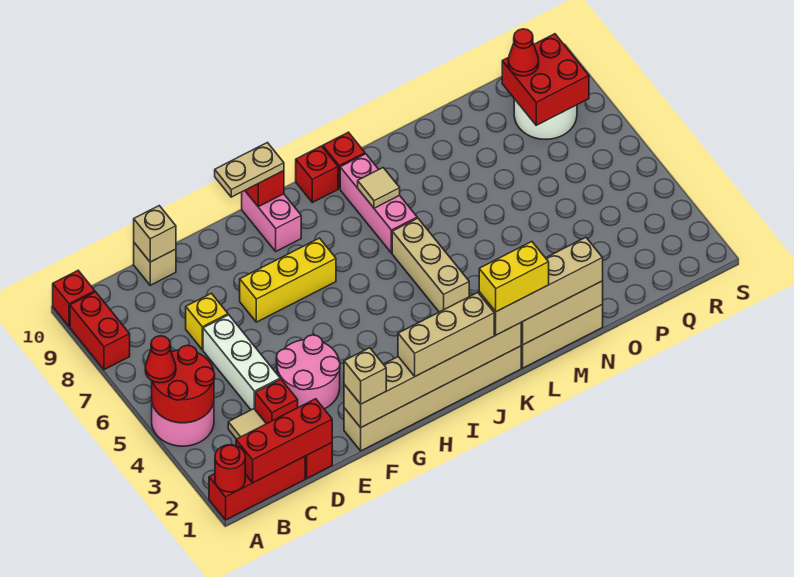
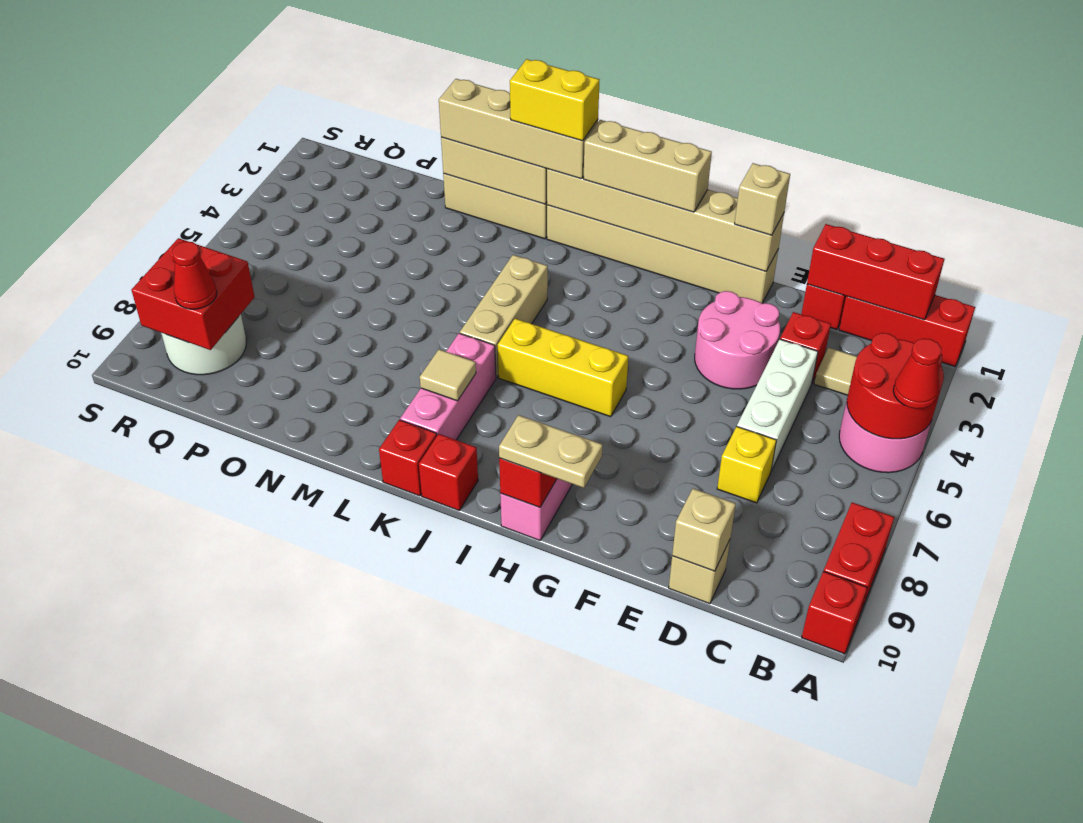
red round brick A1 level 2 -> none
yellow brick F7:H7 level 1 -> yellow brick H6:J6 level 1

